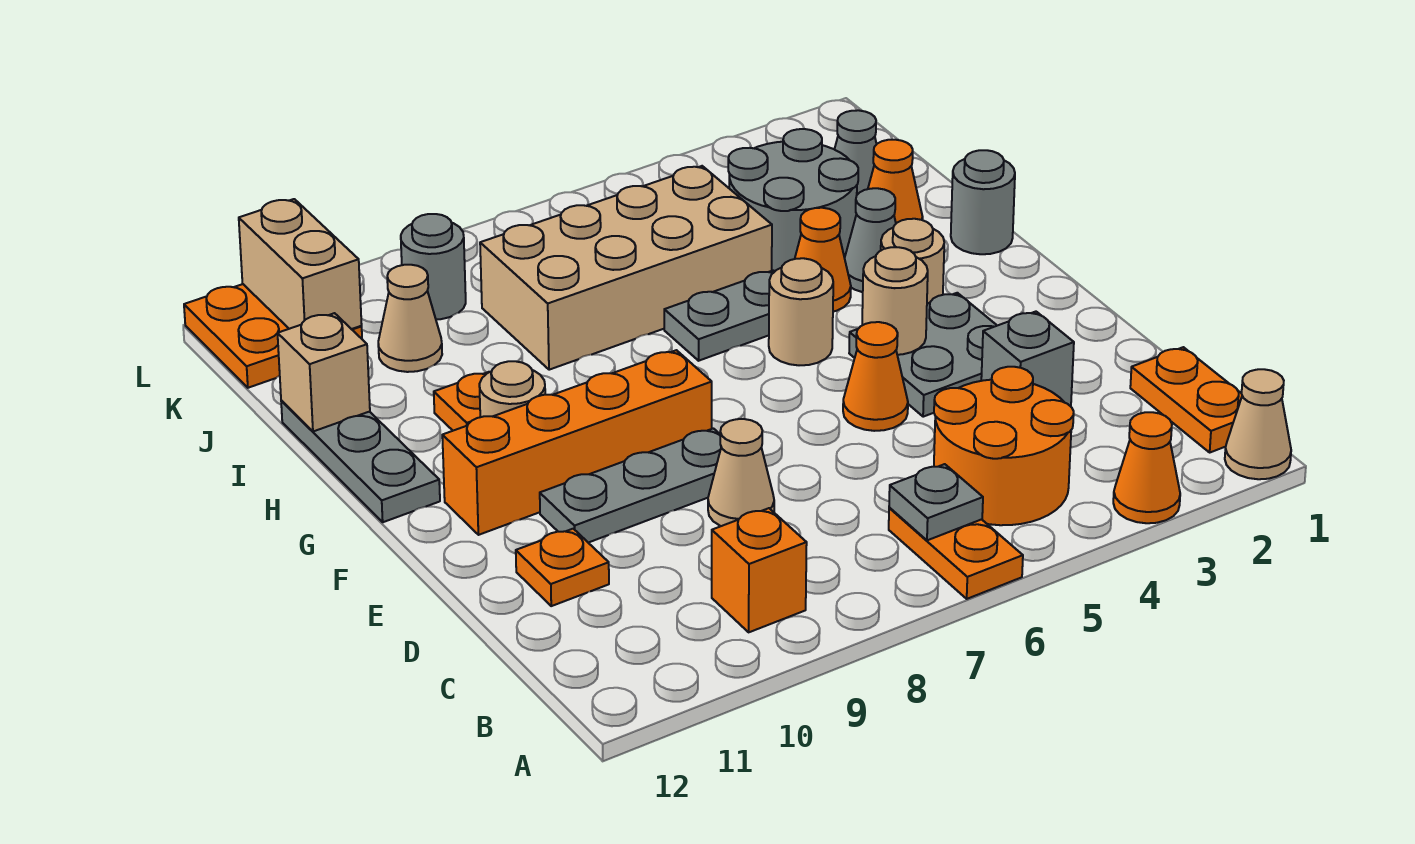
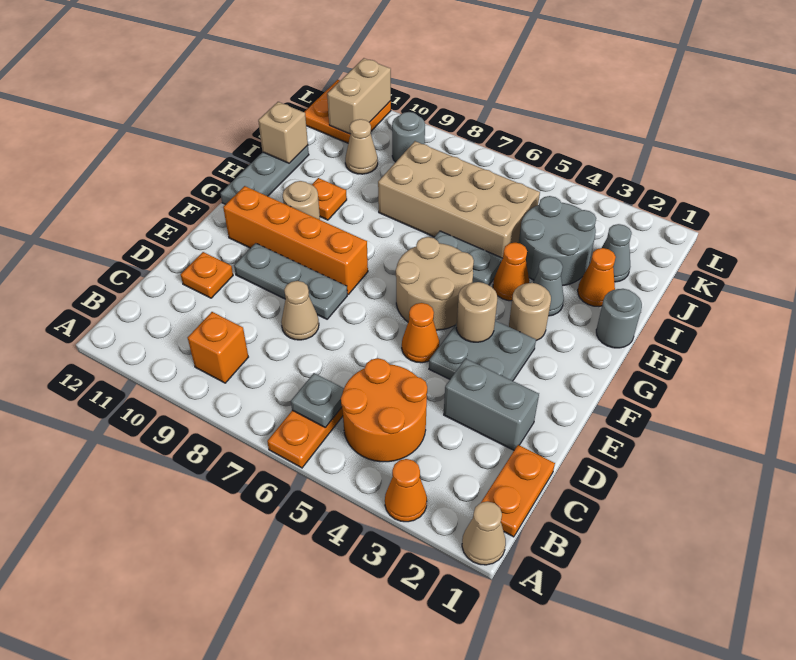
grey brick D3 level 1 -> grey brick D2:D3 level 1
tan round brick G5 level 1 -> tan round brick F5:G6 level 1

